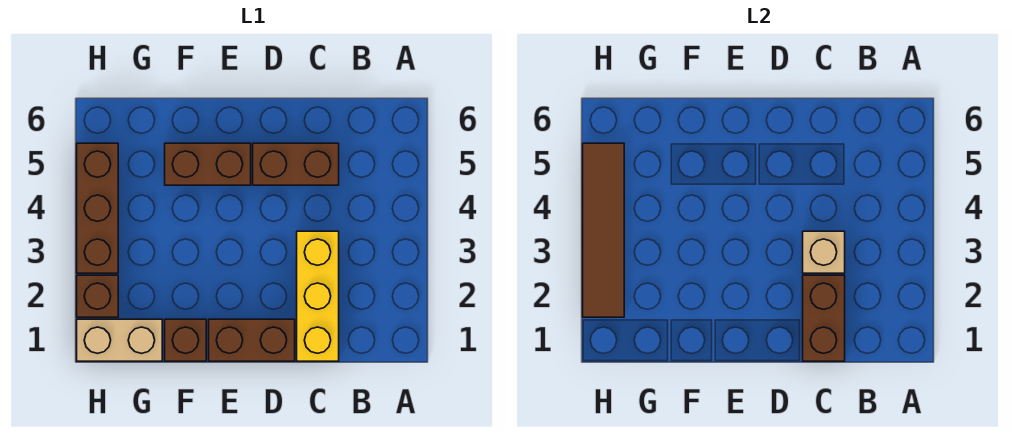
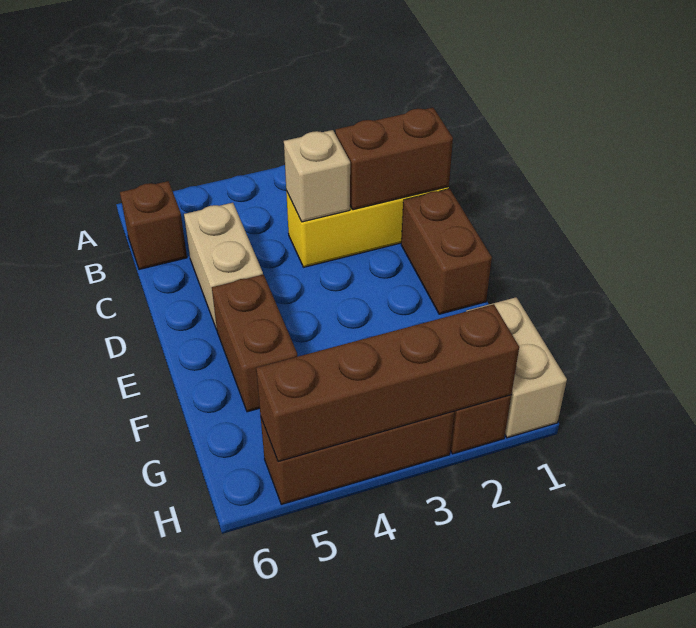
brown brick C5:D5 level 1 -> tan brick C5:D5 level 1
brown brick F1 level 1 -> brown brick B6 level 1
brown tile H2:H5 level 2 -> brown brick H2:H5 level 2

